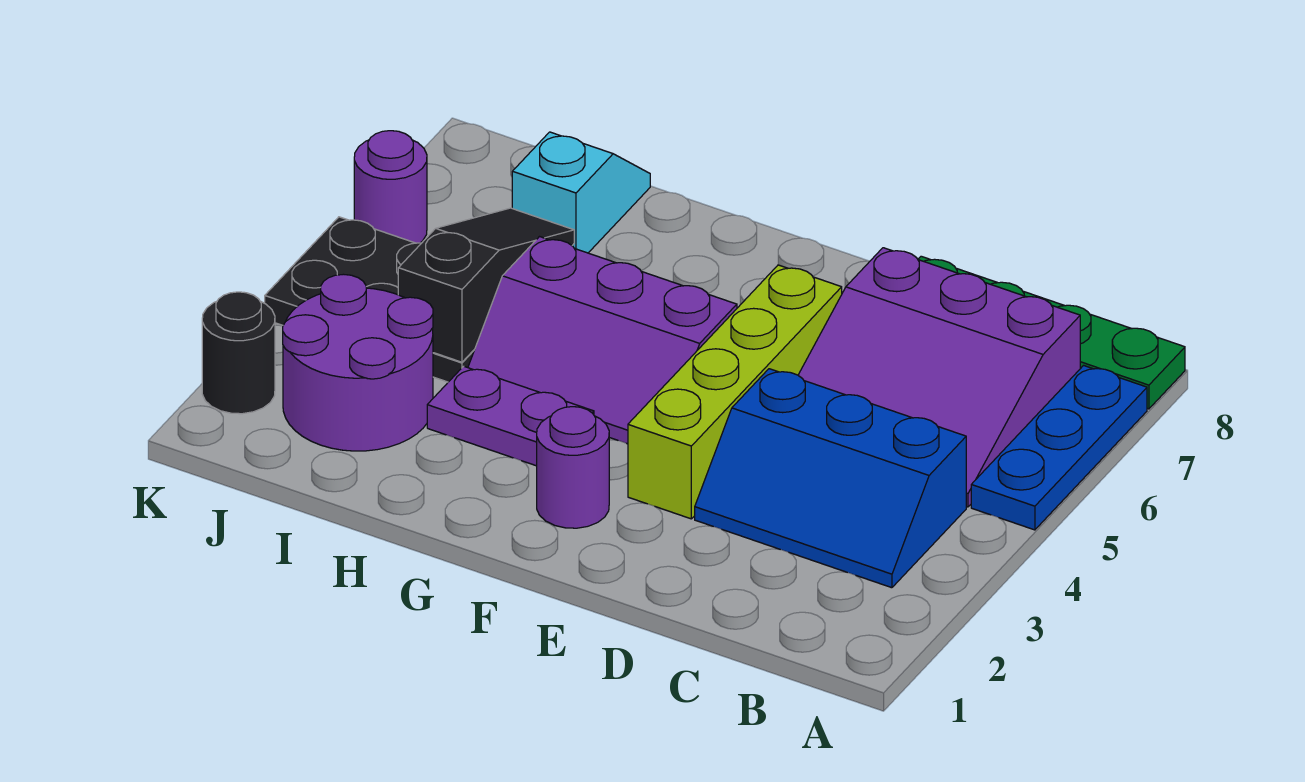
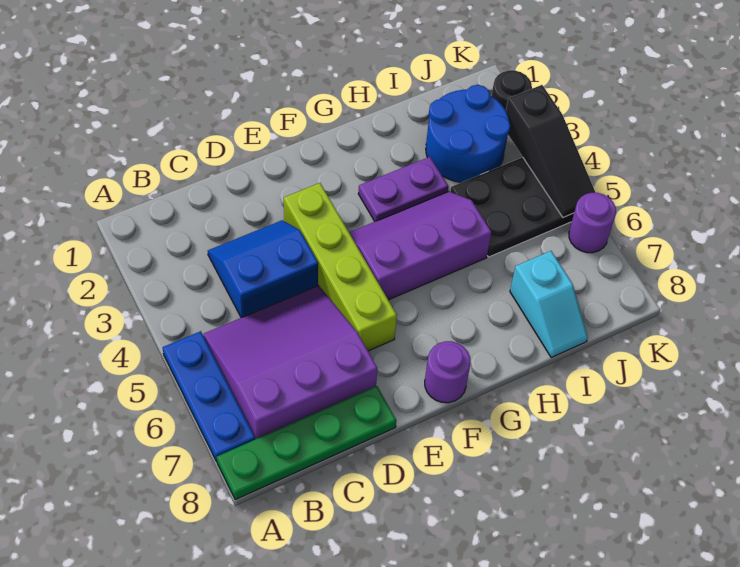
blue slope B3:D4 level 1 top 4 -> blue slope C3:D4 level 1 top 4
purple round brick F2 level 1 -> purple round brick F8 level 1
purple round brick I2:J3 level 1 -> blue round brick I2:J3 level 1
black slope I4:I6 level 2 top 4 -> black slope K3:K5 level 2 top 3

